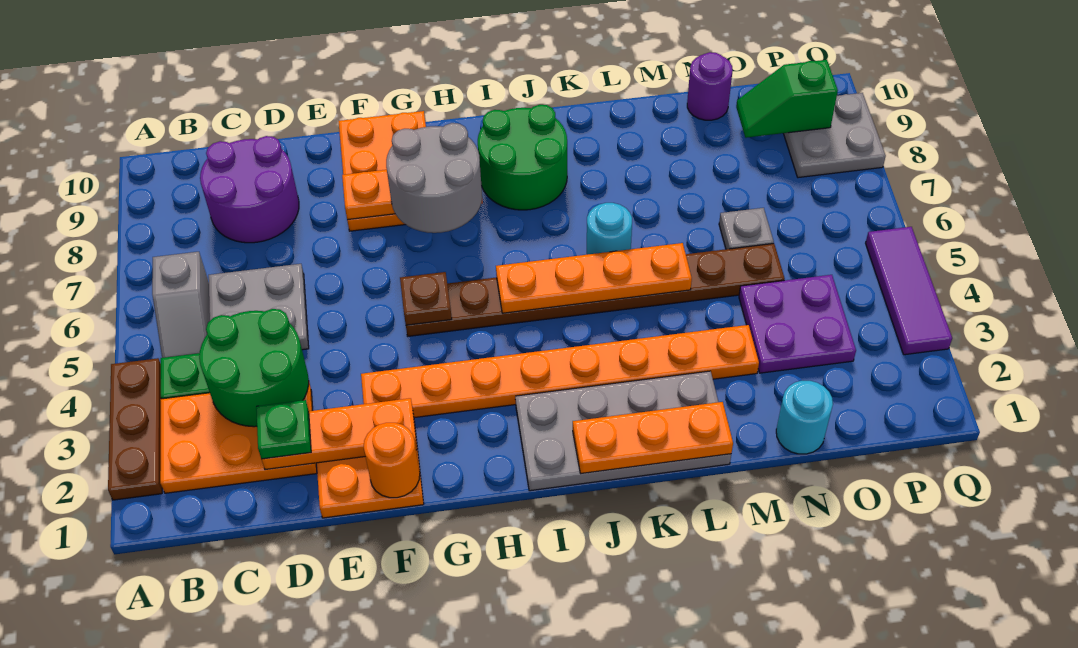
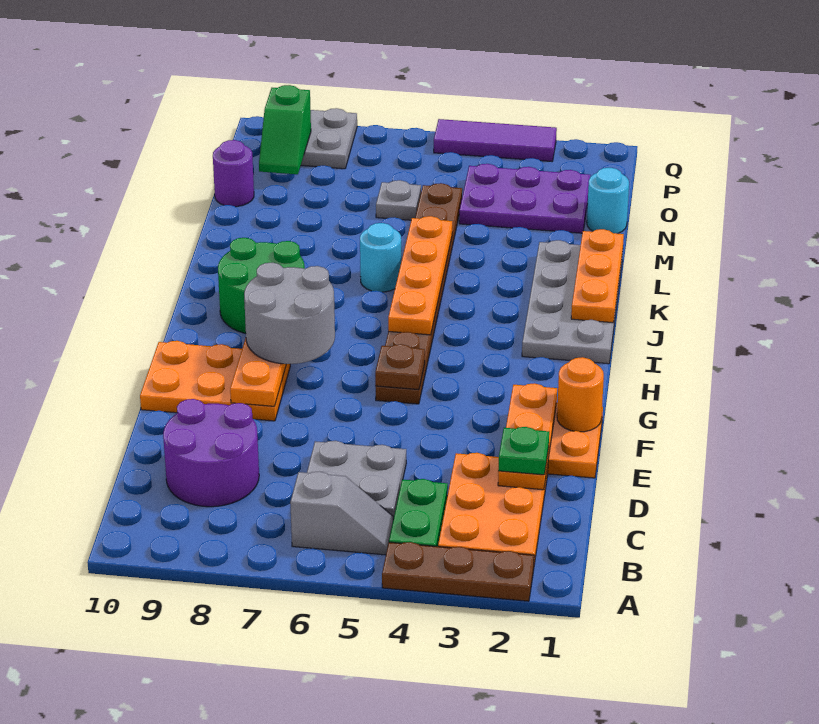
green round brick C3:D4 level 2 -> none
orange plate F3:M3 level 1 -> none
purple plate N3:O4 level 1 -> purple plate N2:O4 level 1

